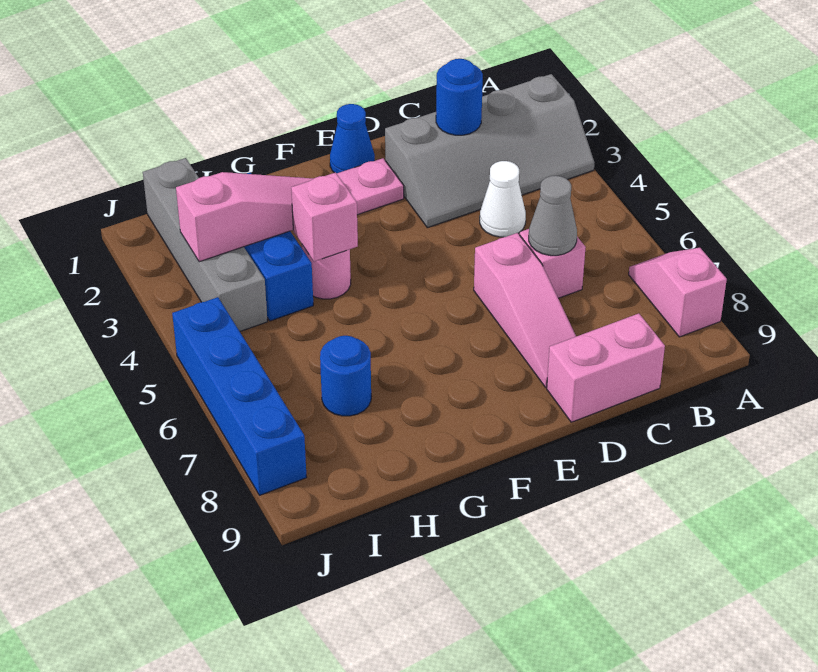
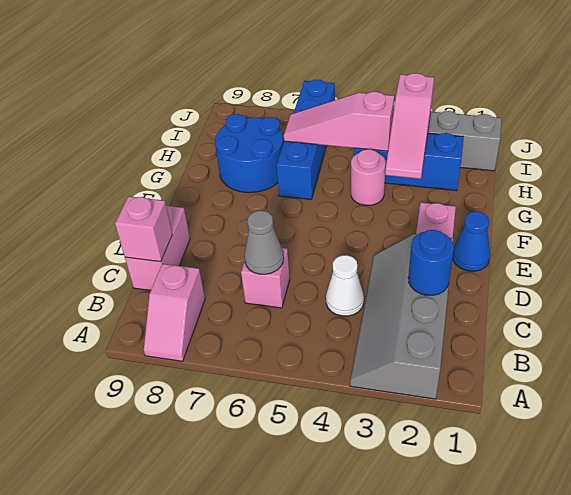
pink slope A7:A8 level 1 top 8 -> pink slope A8:B8 level 1 top B
pink slope D6:D8 level 1 top 6 -> pink slope H4:H6 level 2 top 4
pink brick G4 level 2 -> pink brick C9 level 2
blue round brick H7 level 1 -> blue round brick G7:H8 level 1
blue brick J5:J8 level 1 -> blue brick G6:J6 level 1

